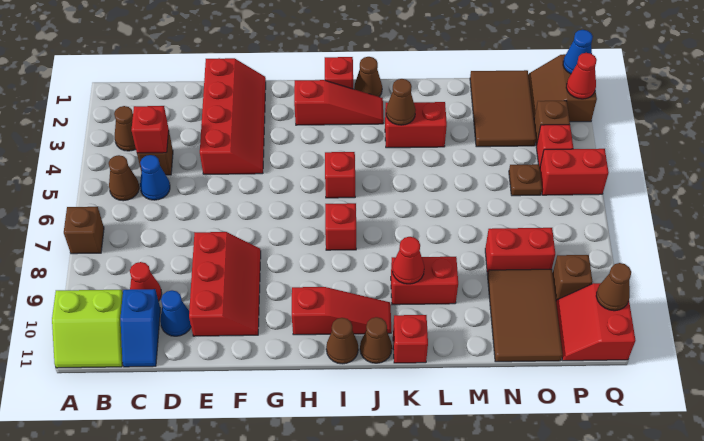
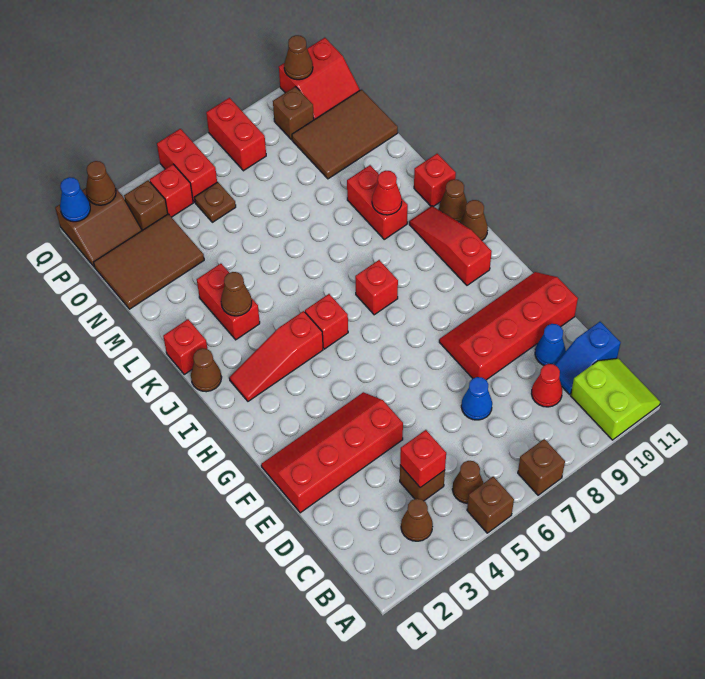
none -> brown brick A5 level 1
blue cone C5 level 1 -> blue cone D7 level 1
blue slope C10:C11 level 1 top 10 -> blue slope C10:C11 level 1 top 11
red slope E8:F10 level 1 top E -> red slope E8:F11 level 1 top E
red slope H2:J2 level 1 top H -> red slope I2:I4 level 1 top 4
red brick I1 level 1 -> red brick K1 level 1
red brick N8:O8 level 1 -> red brick P7:Q7 level 1
red cone Q2 level 2 -> brown cone Q2 level 2

